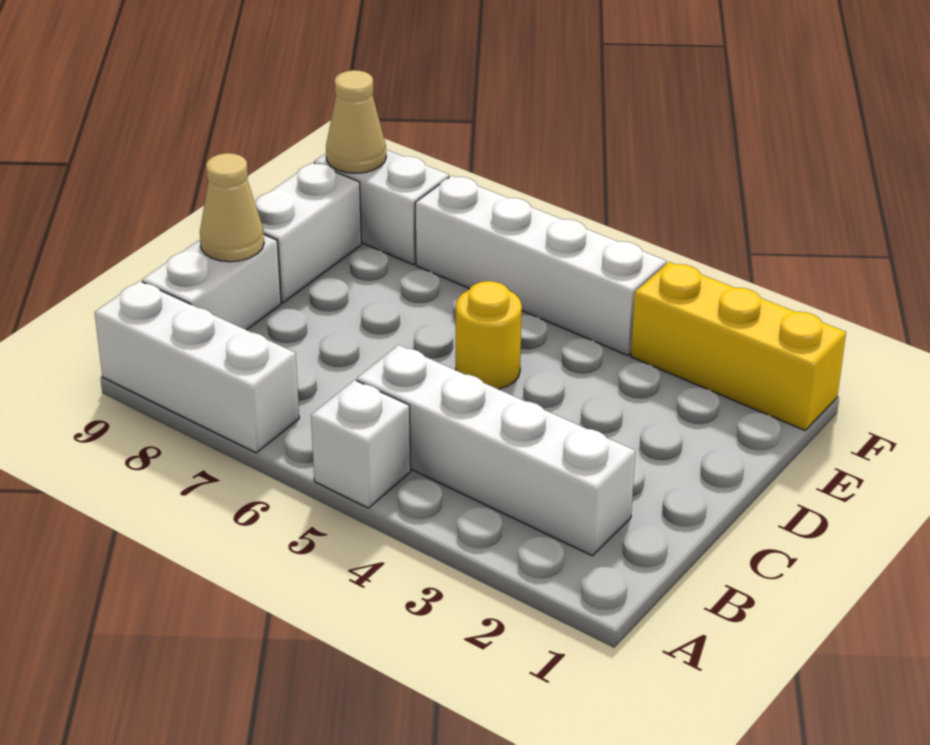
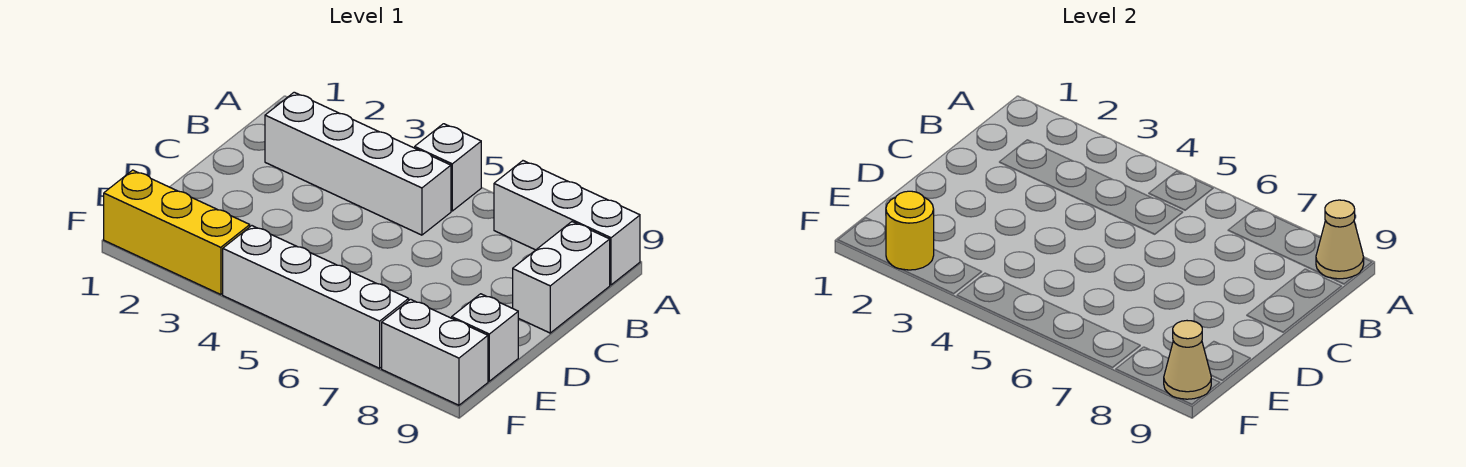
tan cone C9 level 2 -> tan cone A9 level 2
yellow round brick D5 level 1 -> yellow round brick F2 level 2
white brick D9:E9 level 1 -> white brick E9 level 1

